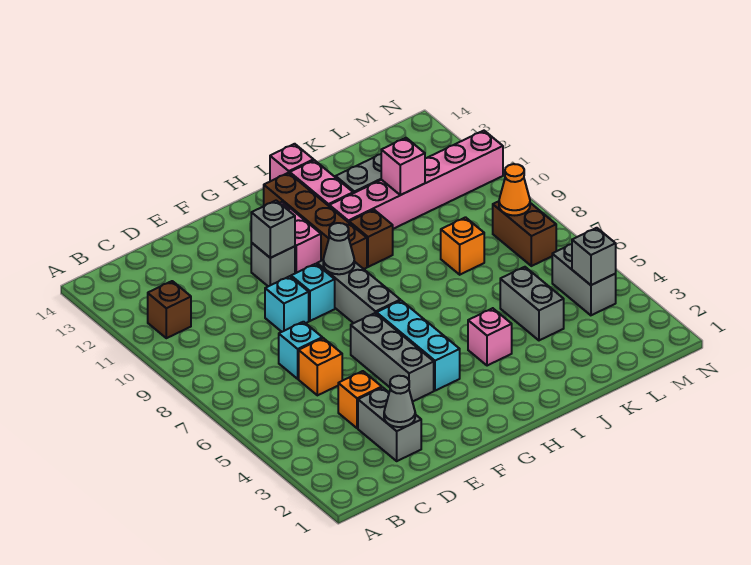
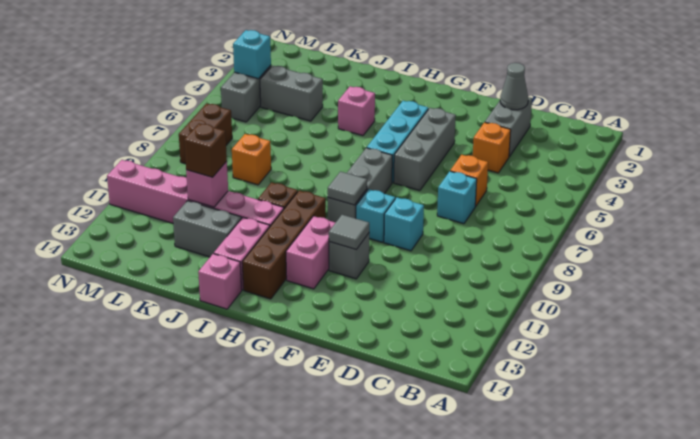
brown brick B11 level 1 -> brown brick K11 level 3
grey brick F11 level 2 -> grey tile F11 level 2
grey cone G9 level 2 -> grey tile G9 level 2
grey brick K4:K5 level 1 -> grey brick K4:L4 level 1
grey brick M4 level 2 -> cyan brick M4 level 2
orange cone M8 level 2 -> none

